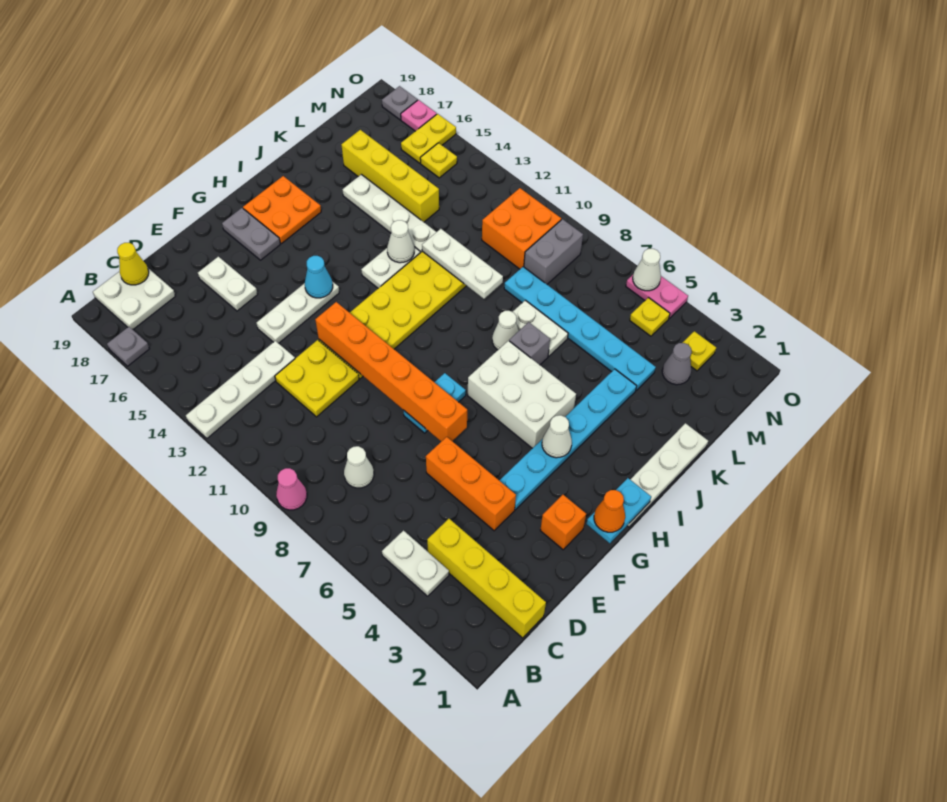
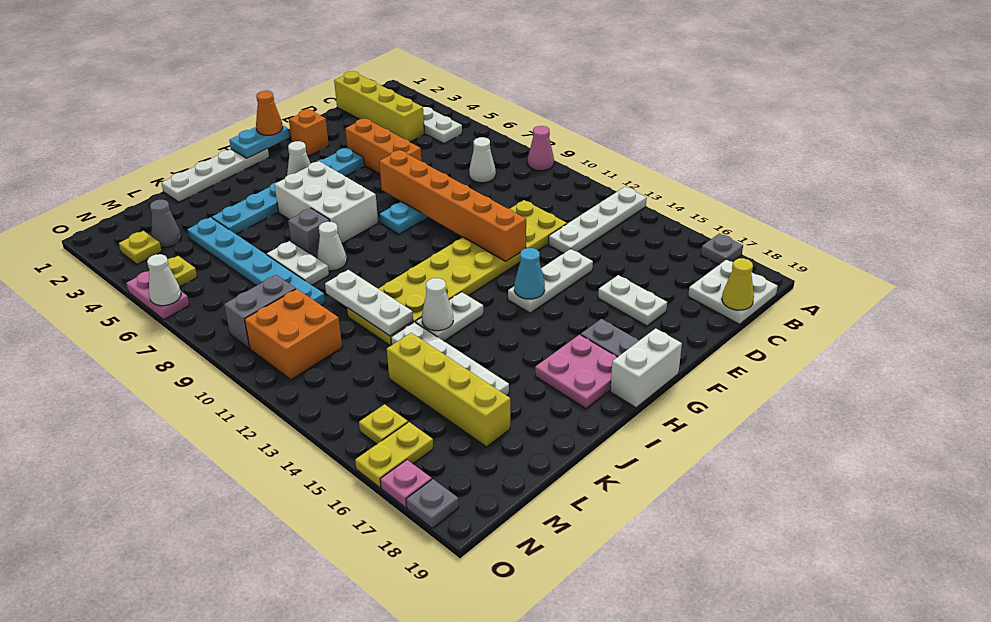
none -> white brick G19:H19 level 1
orange plate H17:I18 level 1 -> pink plate H17:I18 level 1

